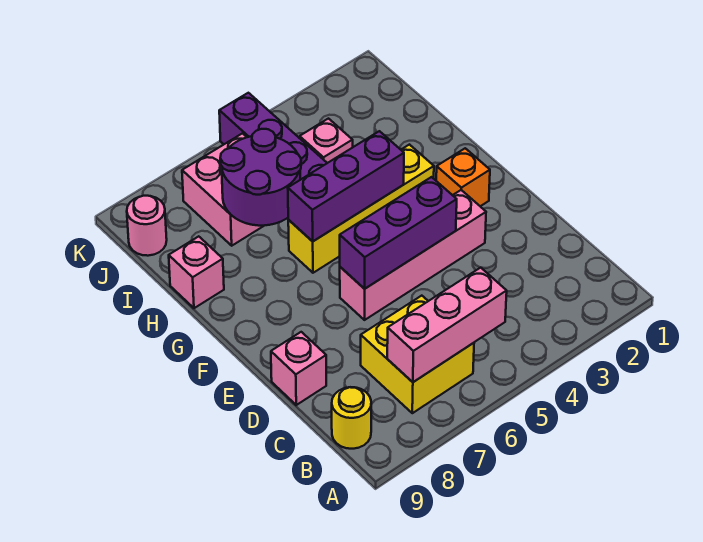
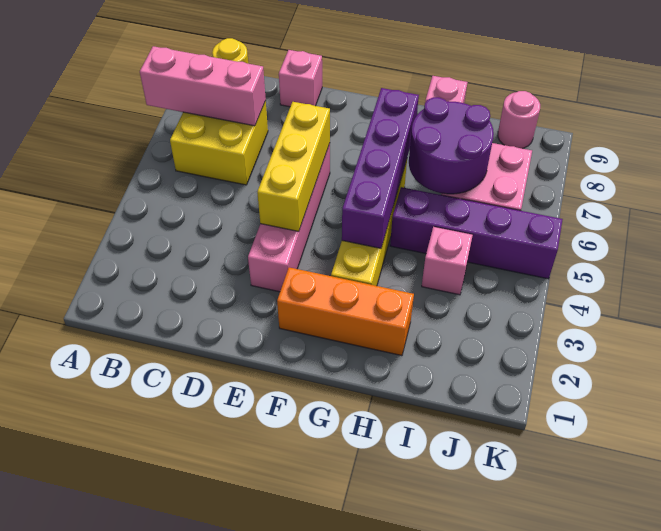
pink brick B5:B7 level 2 -> pink brick A7:C7 level 2
purple brick E4:E6 level 2 -> yellow brick E4:E6 level 2
orange brick F2 level 1 -> orange brick F2:H2 level 1
purple brick G4:G6 level 2 -> purple brick G4:G7 level 2

